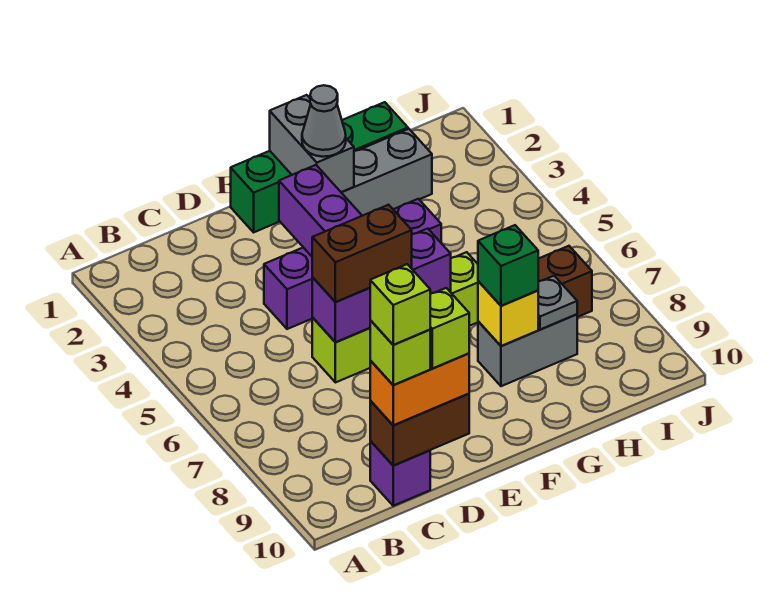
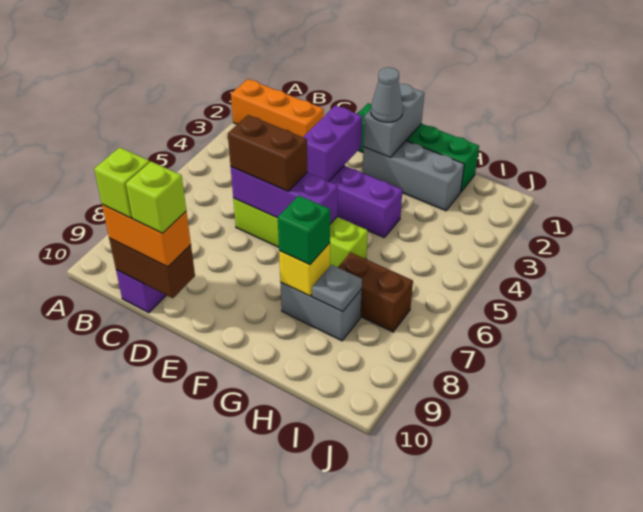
none -> orange brick A2:C2 level 1
lime brick C10 level 5 -> none

